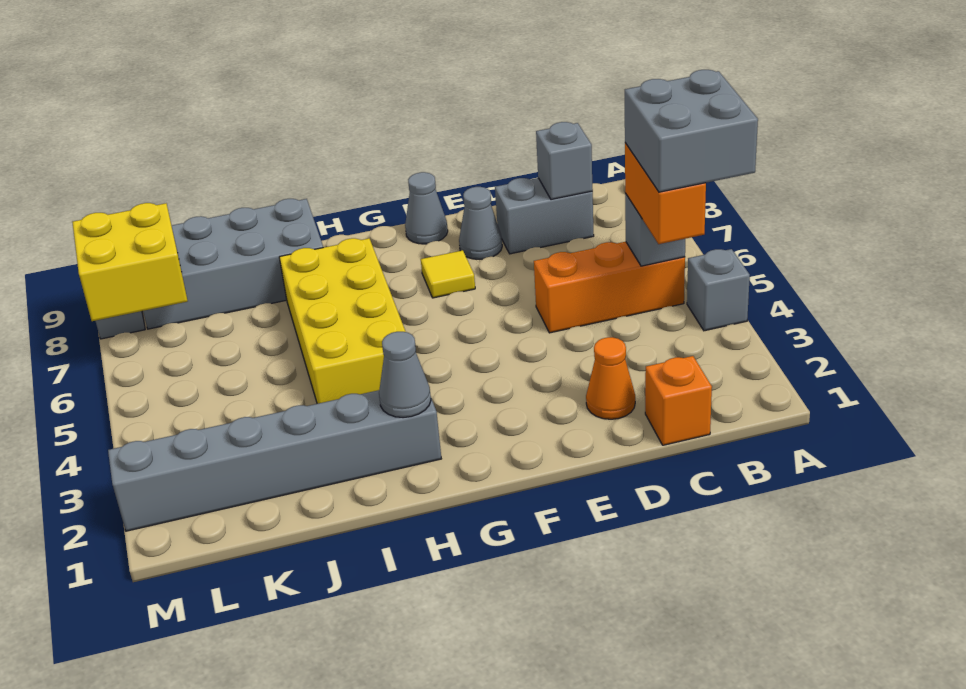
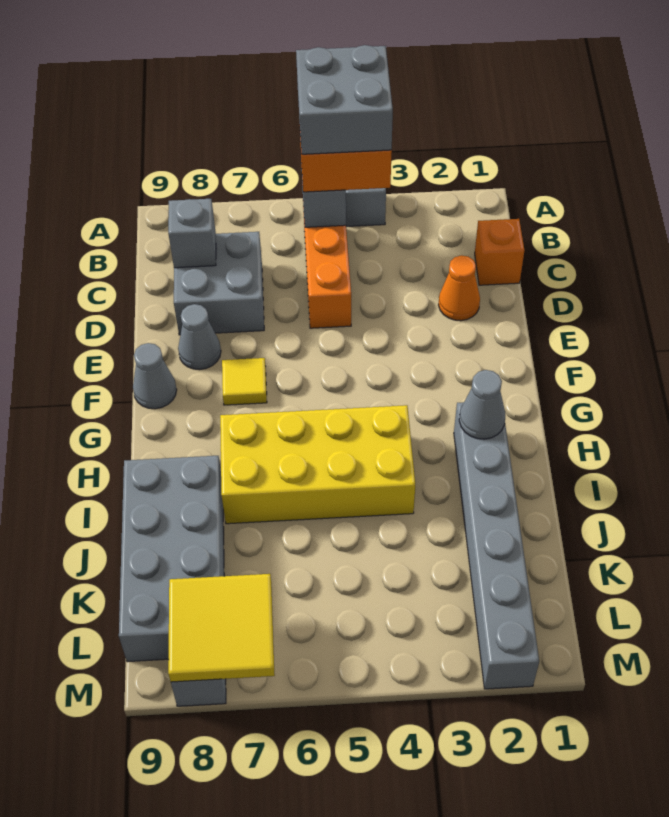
grey brick C8:D8 level 1 -> grey brick C7:D8 level 1
yellow brick L7:M8 level 2 -> yellow tile L7:M8 level 2

